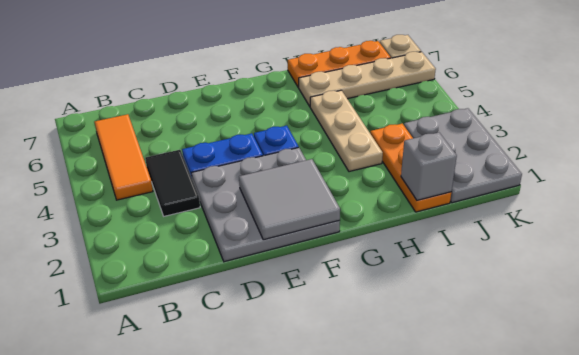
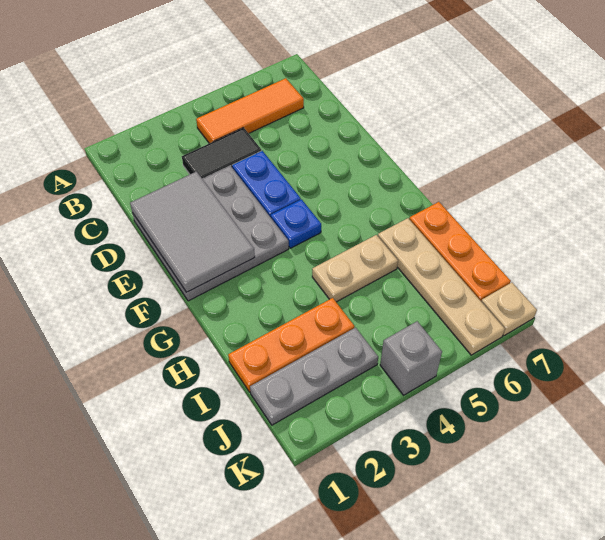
grey tile E1:F2 level 2 -> grey tile D1:F2 level 2
tan plate H3:H5 level 1 -> tan plate H4:H5 level 1
grey brick I1 level 2 -> grey brick K4 level 1
grey plate J1:K3 level 1 -> grey plate J1:J3 level 1

